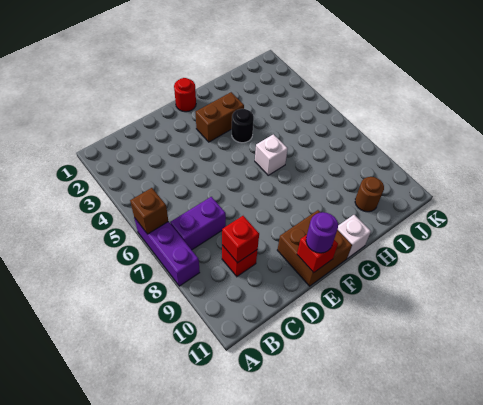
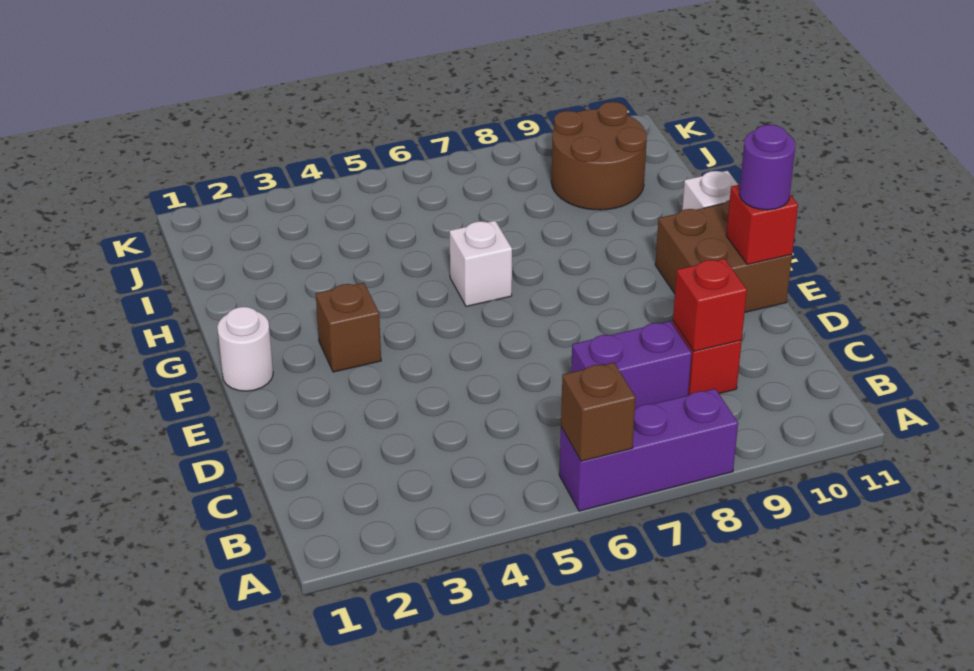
purple brick B7:C7 level 1 -> purple brick C7:C8 level 1
red round brick F1 level 1 -> white round brick F1 level 1
brown brick F3:G3 level 1 -> brown brick F3 level 1
black round brick G4 level 1 -> none
brown round brick I10 level 1 -> brown round brick I9:J10 level 1

